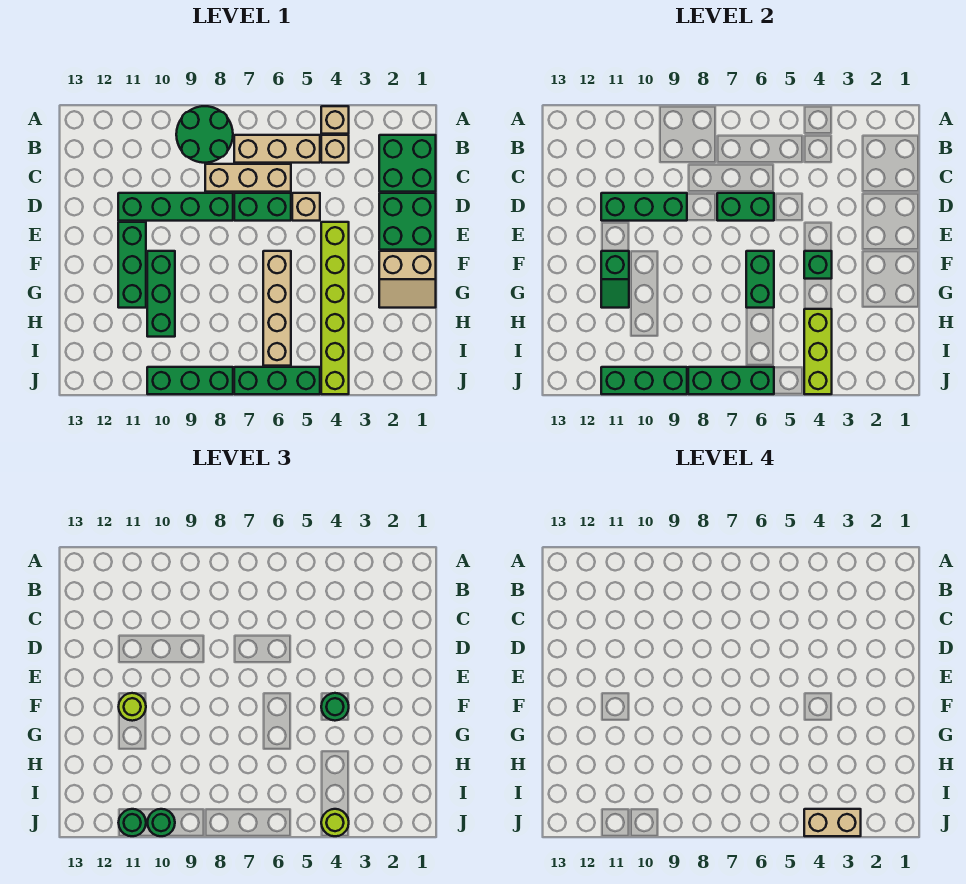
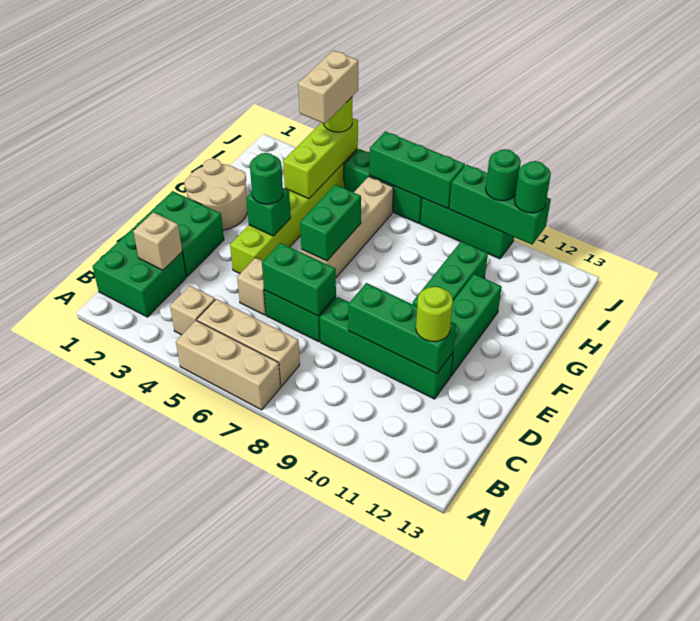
tan brick A4 level 1 -> tan brick C2 level 2
green round brick A8:B9 level 1 -> none
tan brick C6:C8 level 1 -> tan brick A5:A7 level 1
tan slope F1:G2 level 1 top F -> tan round brick F1:G2 level 1
green slope F11:G11 level 2 top F -> none
lime round brick F11 level 3 -> lime round brick D11 level 3
tan brick J3:J4 level 4 -> tan brick I4:J4 level 4

